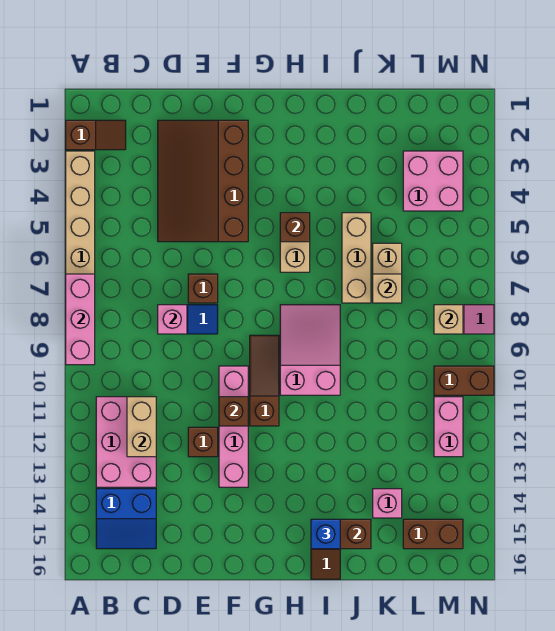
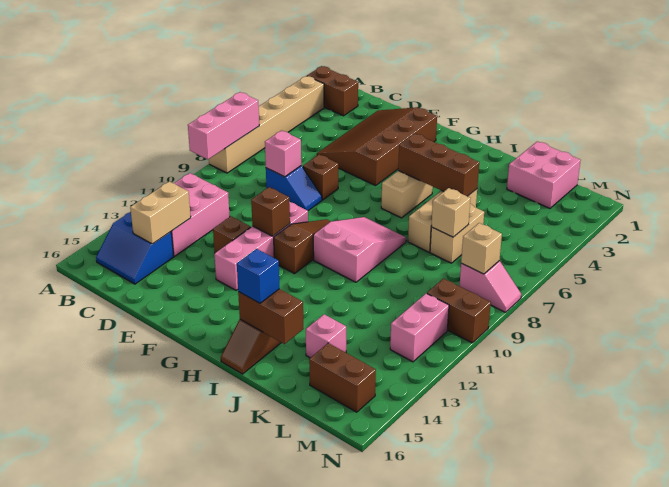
brown slope A2:B2 level 1 top A -> brown brick A2:B2 level 1
tan brick C11:C12 level 2 -> tan brick C13:C14 level 2
brown brick H5 level 2 -> brown brick H5:J5 level 2
pink brick L3:M4 level 1 -> pink brick K1:L2 level 1

